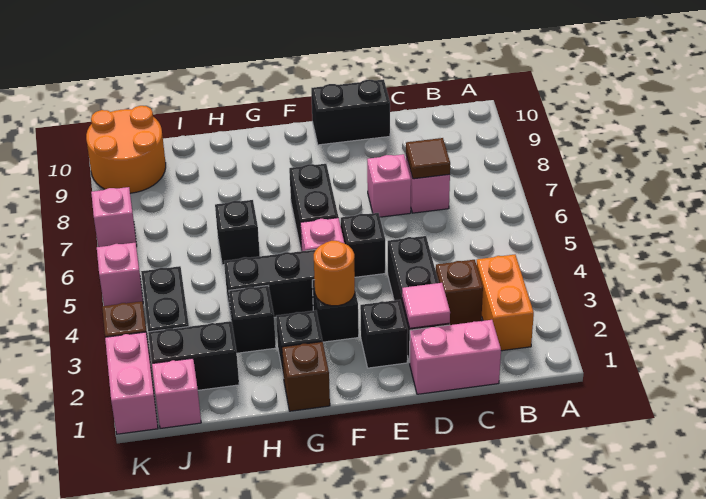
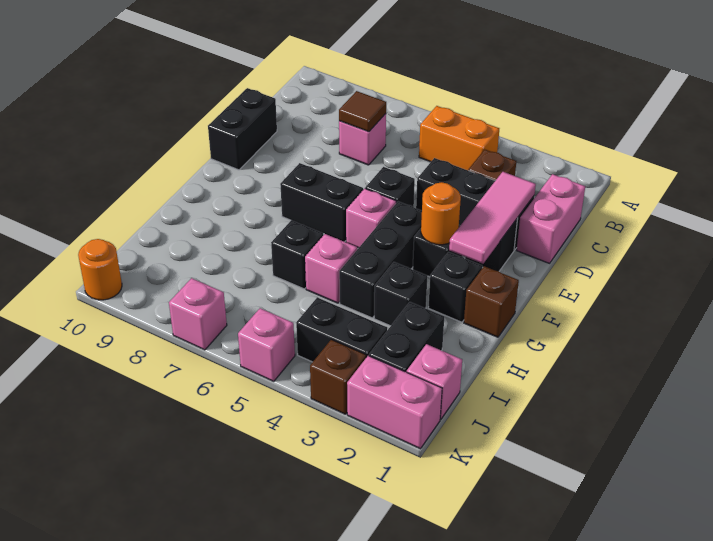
orange brick B2:B3 level 1 -> orange brick B4:B5 level 1
pink tile D2 level 2 -> pink tile D2:F2 level 2
pink brick D7 level 1 -> pink brick H5 level 1
orange round brick J9:K10 level 1 -> orange round brick K10 level 1

